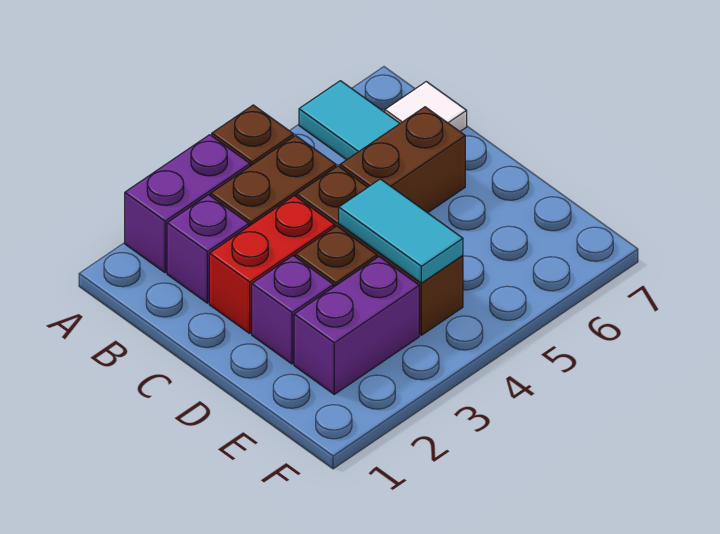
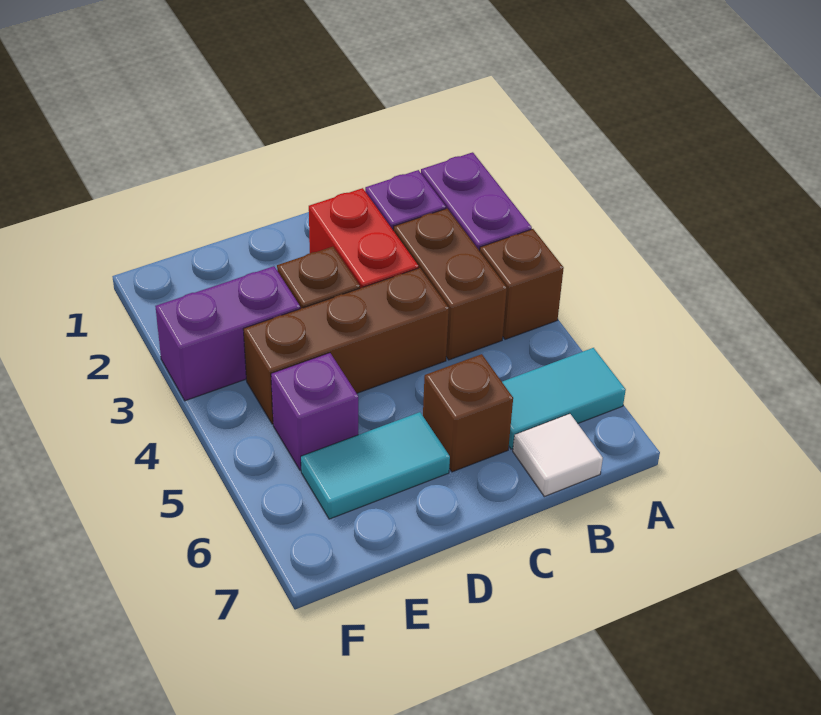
brown brick C5:C6 level 1 -> brown brick C6 level 1
purple brick D2 level 1 -> purple brick E5 level 1
cyan tile D4:E4 level 2 -> cyan tile D6:E6 level 1
purple brick E2:E3 level 1 -> purple brick E3:F3 level 1

